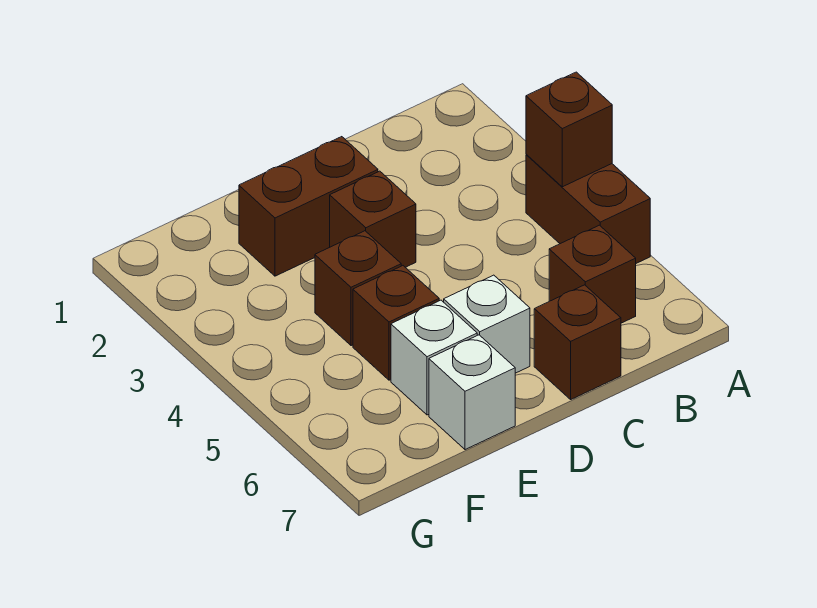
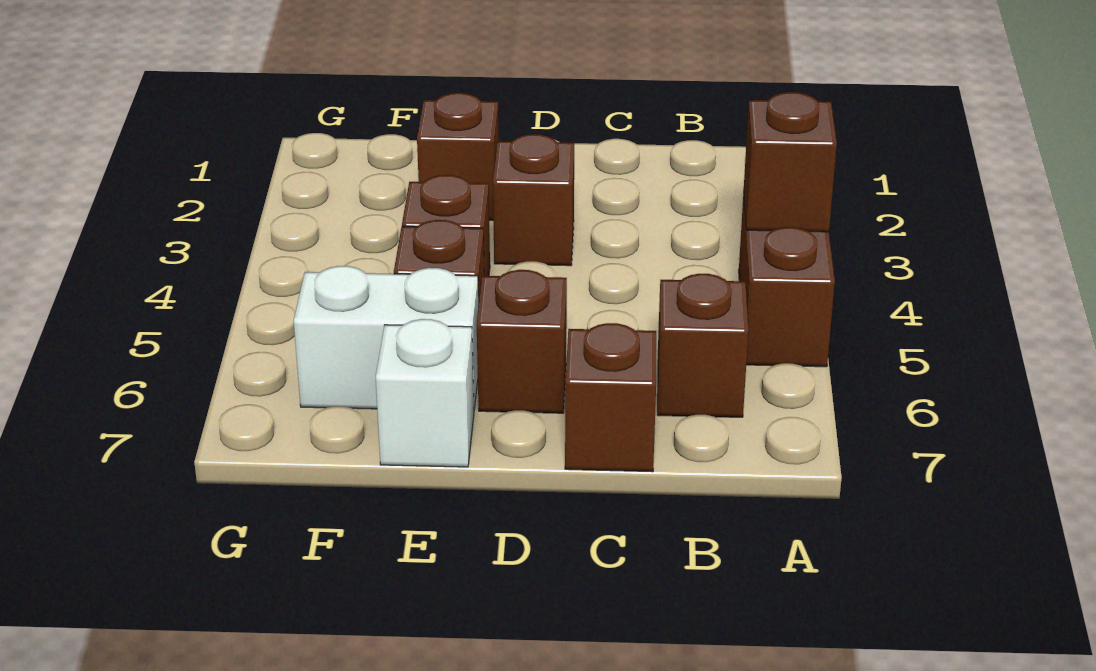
brown brick D2:E2 level 1 -> brown brick E2 level 1
white brick D6 level 1 -> brown brick D6 level 1
white brick E6 level 1 -> white brick E6:F6 level 1

